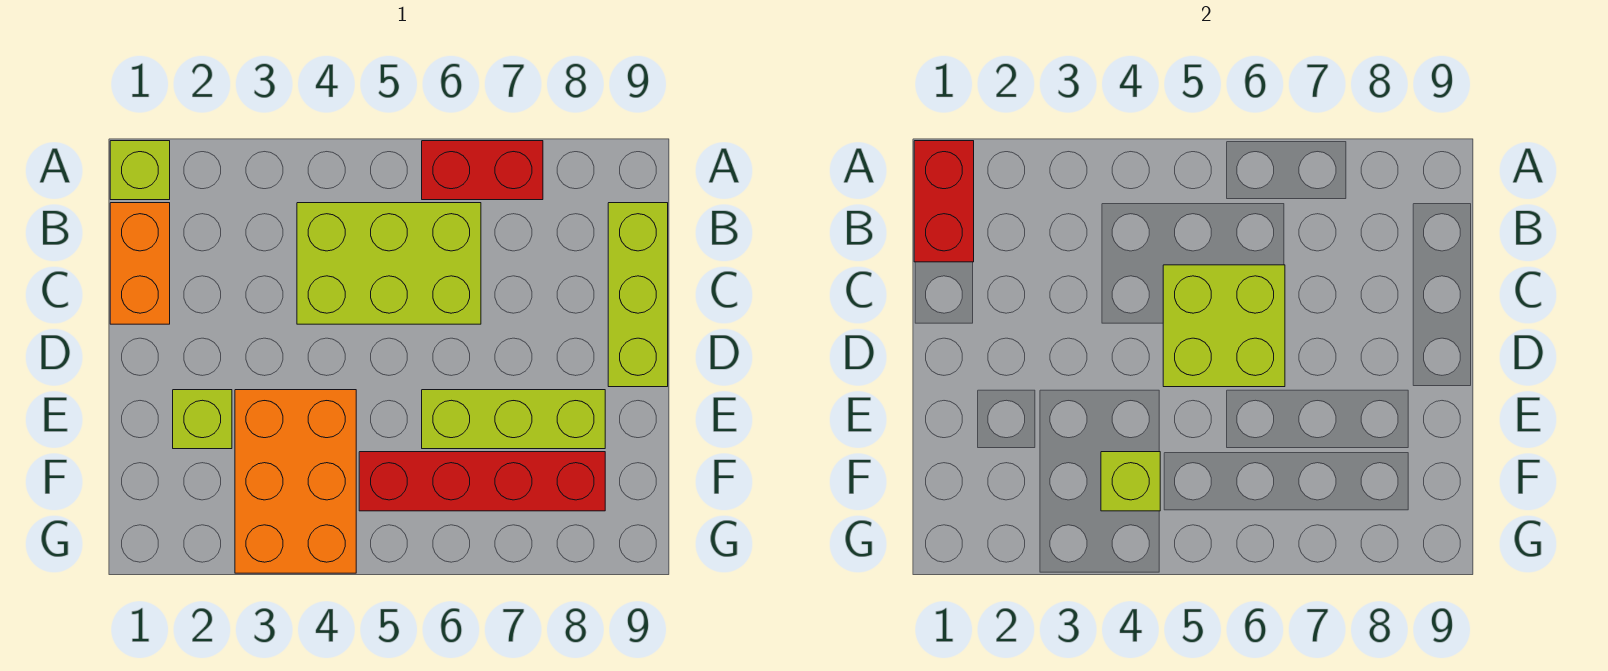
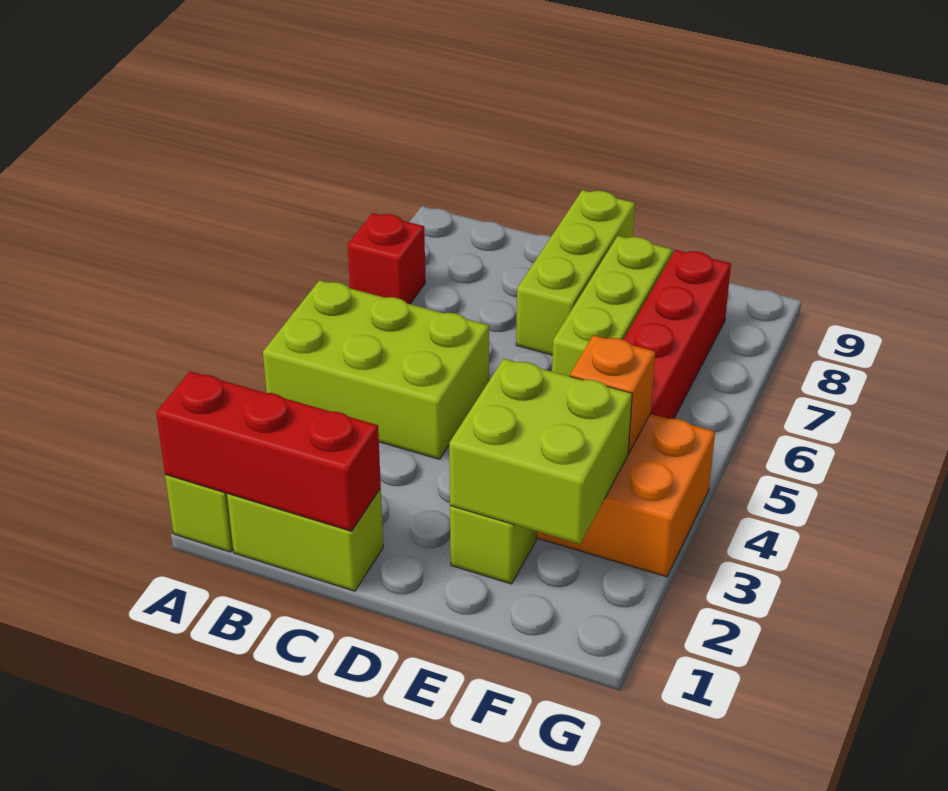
red brick A1:B1 level 2 -> red brick A1:C1 level 2
red brick A6:A7 level 1 -> red brick A7 level 1
orange brick B1:C1 level 1 -> lime brick B1:C1 level 1
lime brick B4:C6 level 1 -> lime brick A4:C5 level 1
lime brick B9:D9 level 1 -> lime brick D7:D9 level 1
lime brick C5:D6 level 2 -> lime brick E2:F3 level 2
lime brick F4 level 2 -> orange brick F4 level 2

